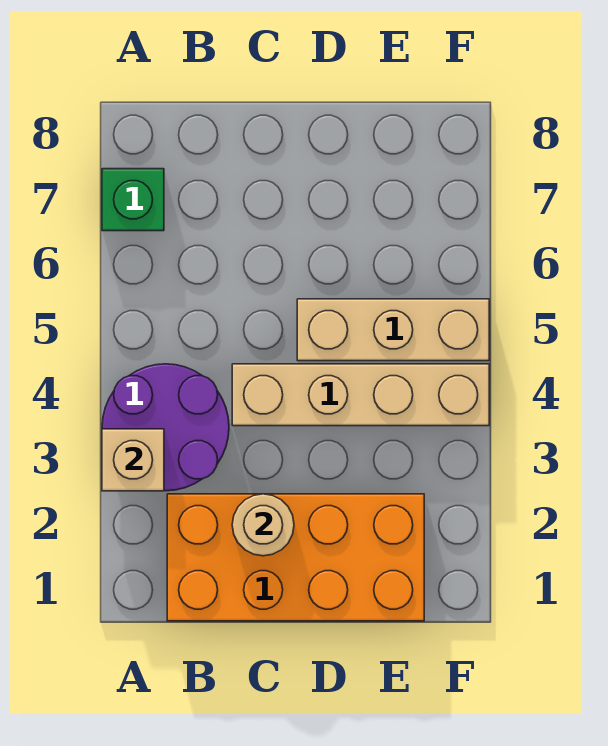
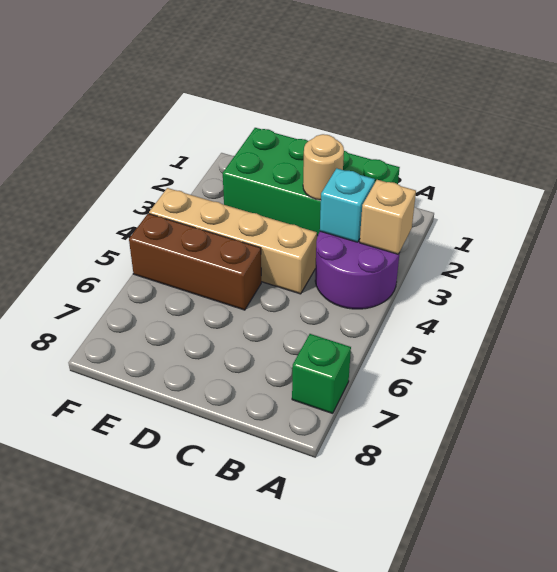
orange brick B1:E2 level 1 -> green brick B1:E2 level 1
none -> cyan brick B3 level 2
tan brick D5:F5 level 1 -> brown brick D5:F5 level 1

